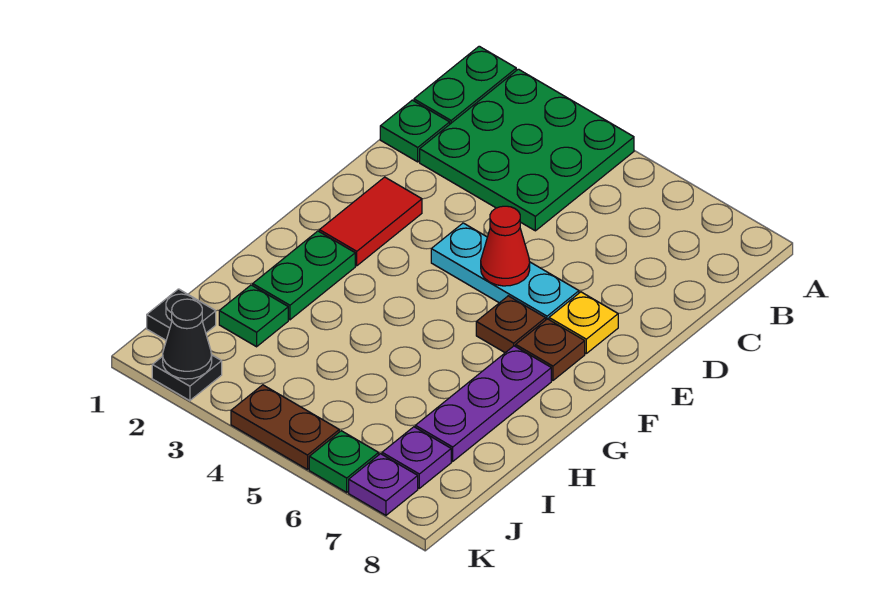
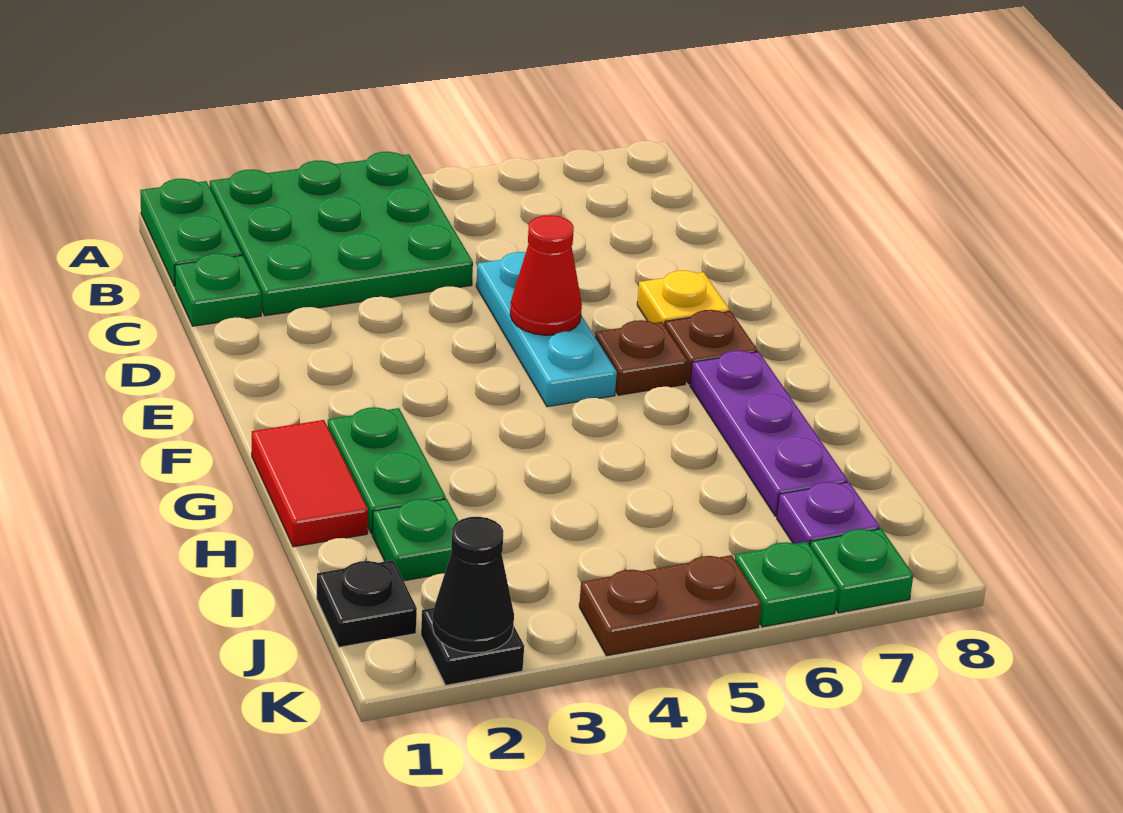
red tile E2:F2 level 1 -> red tile G1:H1 level 1
cyan plate E4:E6 level 1 -> cyan plate D5:F5 level 1
purple plate K7 level 1 -> green plate K7 level 1

